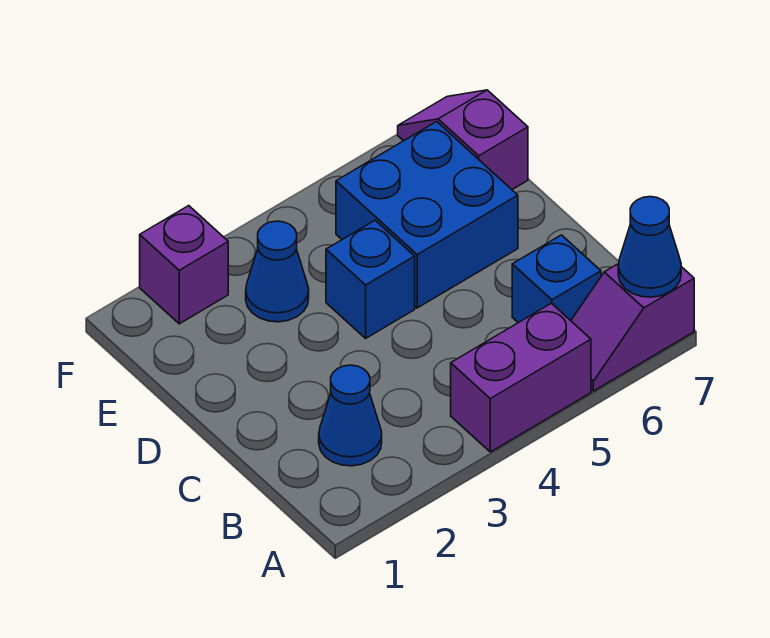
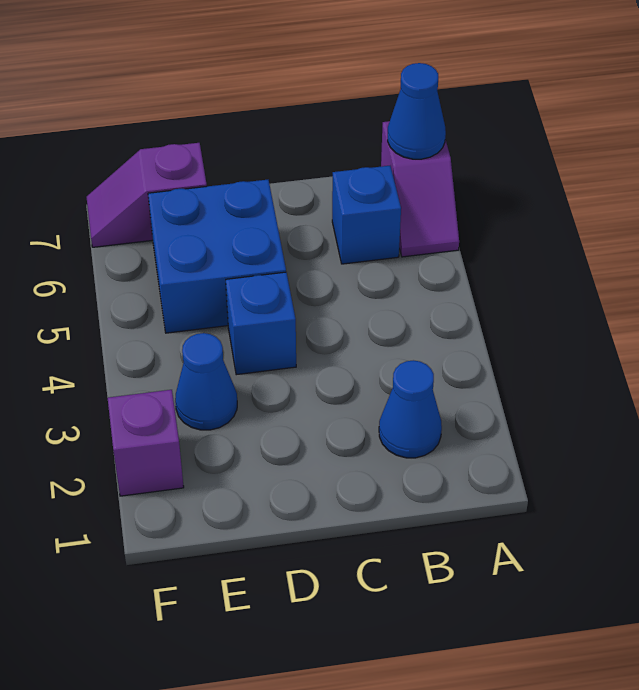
purple brick A4:A5 level 1 -> none

